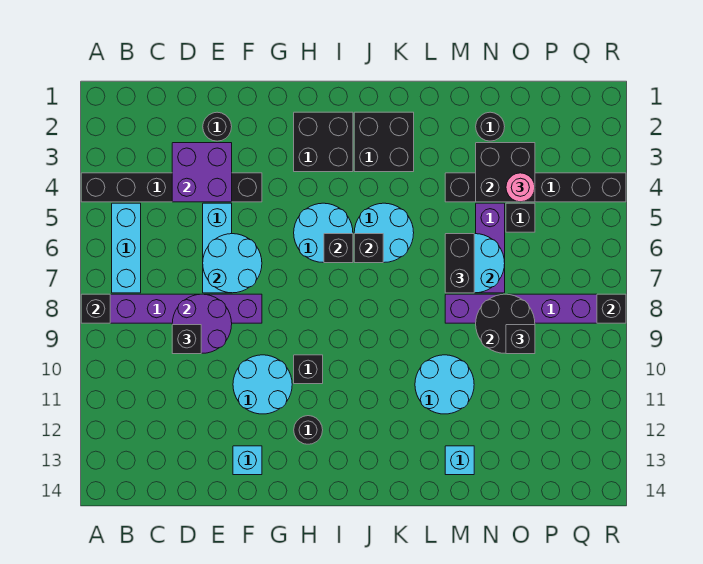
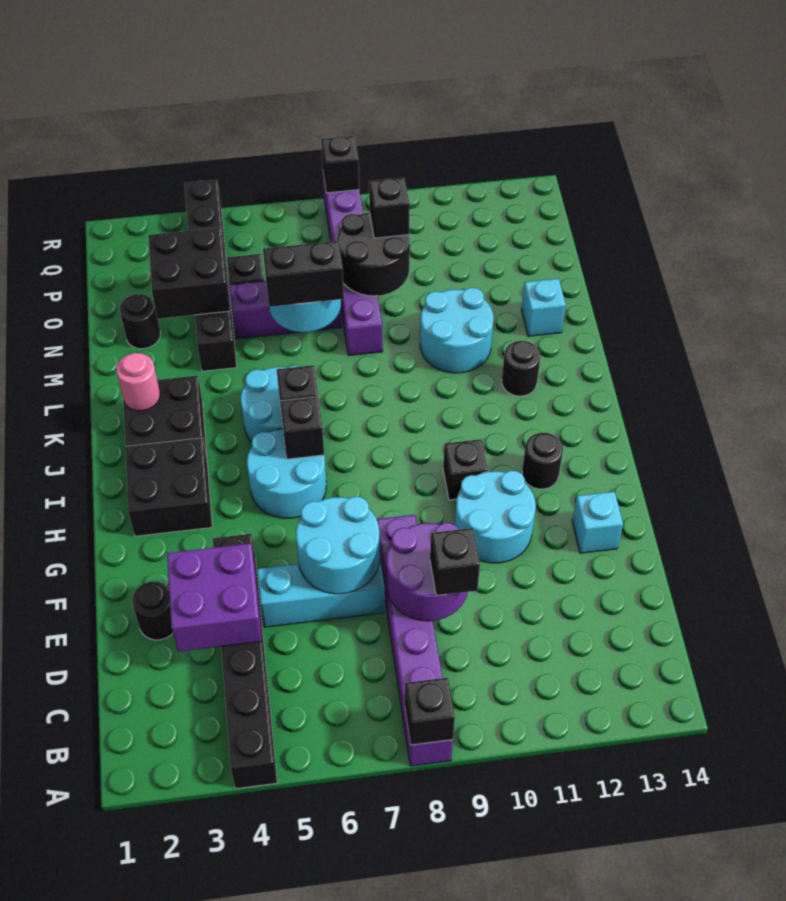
cyan brick B5:B7 level 1 -> none
none -> black round brick K12 level 1
pink round brick O4 level 3 -> pink round brick K2 level 2

